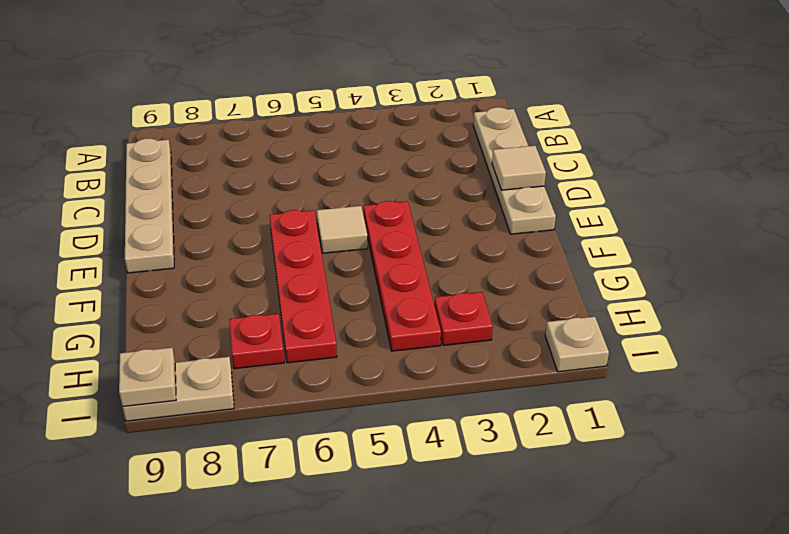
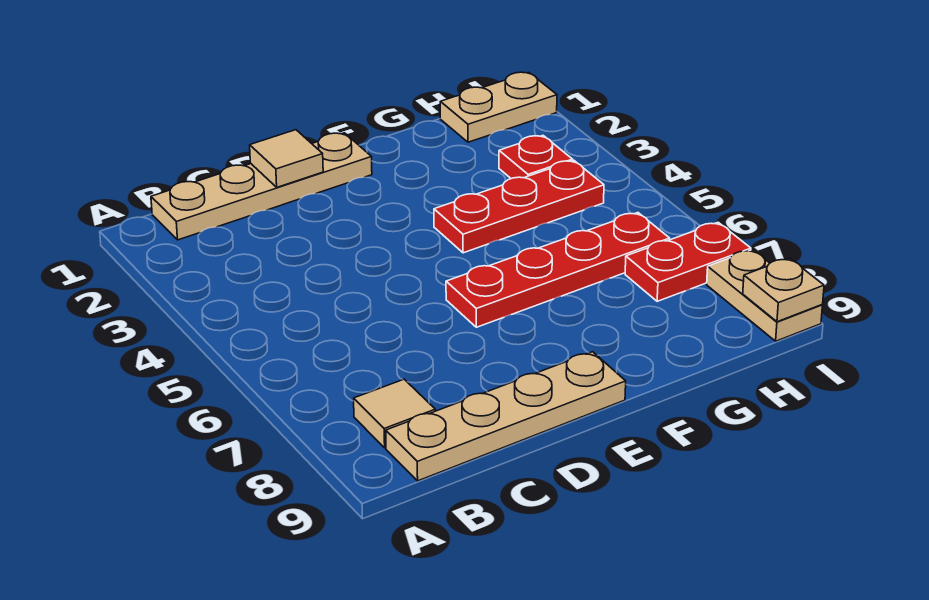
red plate E4:H4 level 1 -> red plate F4:H4 level 1
tan tile E5 level 1 -> tan tile B8 level 1
red plate H7 level 1 -> red plate H7:I7 level 1
tan plate I1 level 1 -> tan plate H1:I1 level 1

